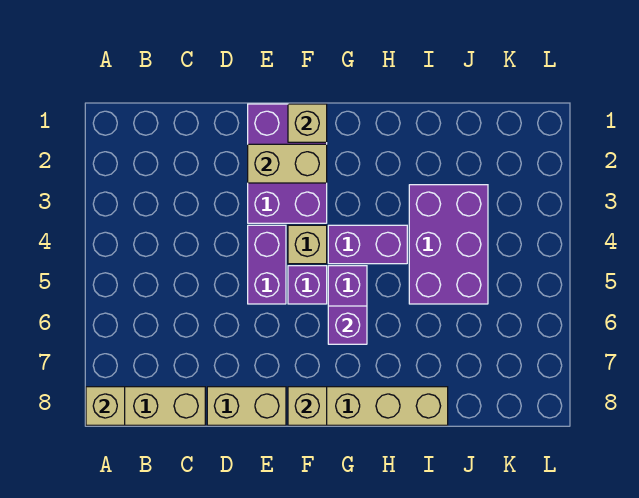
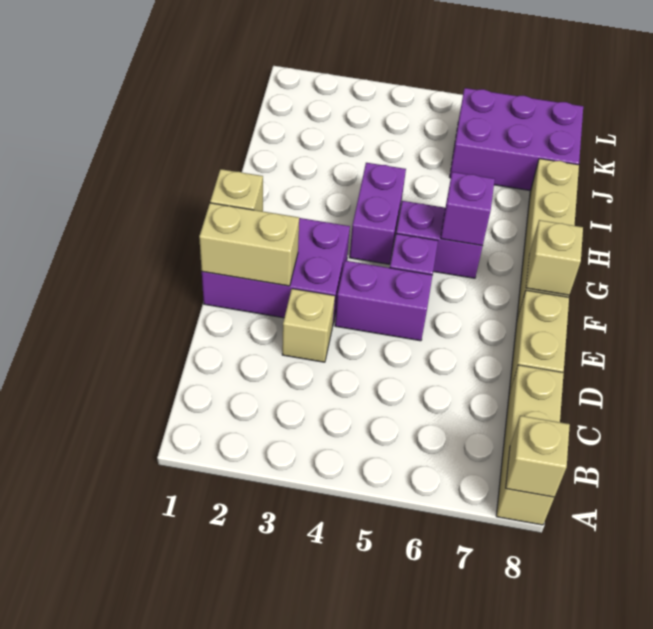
tan brick E2:F2 level 2 -> tan brick E1:E2 level 2
tan brick F4 level 1 -> tan brick D3 level 1
purple brick I3:J5 level 1 -> purple brick J6:K8 level 1

